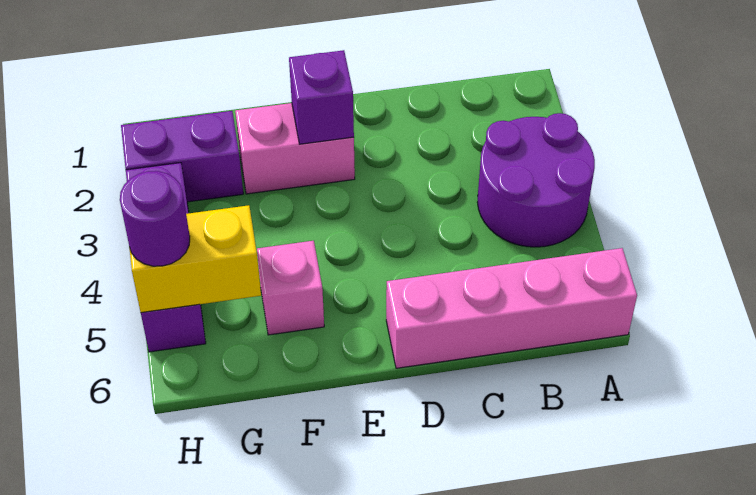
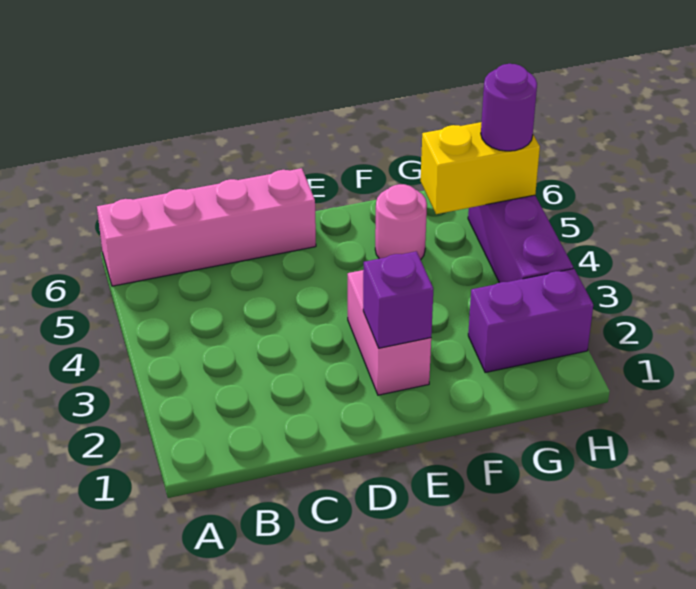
purple round brick A3:B4 level 1 -> none
pink brick E2:F2 level 1 -> pink brick E2:E3 level 1
pink brick F5 level 1 -> pink round brick F5 level 1

